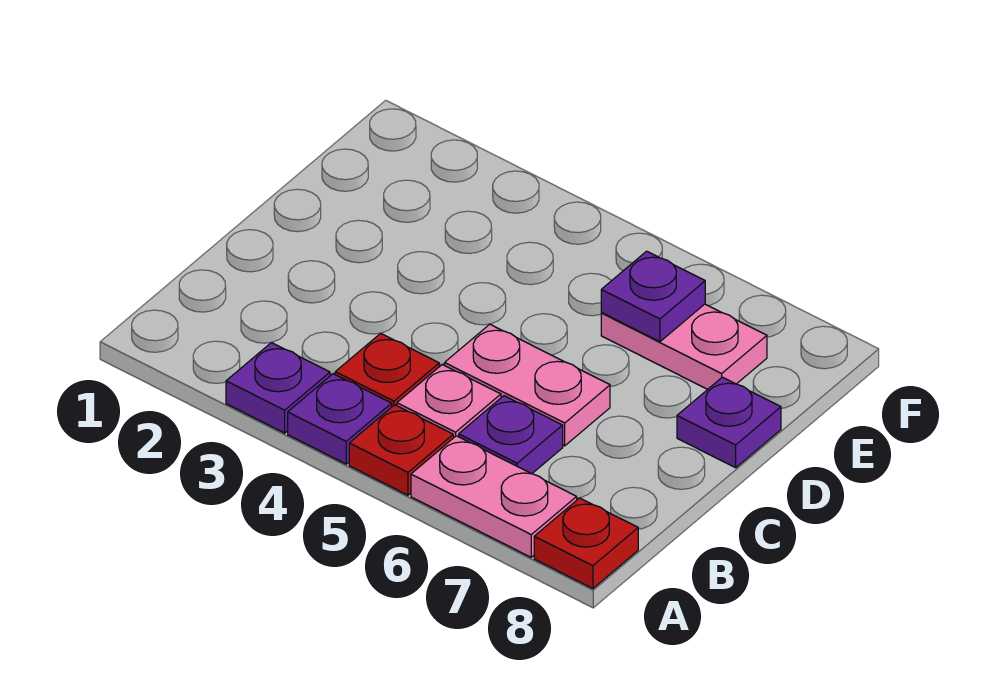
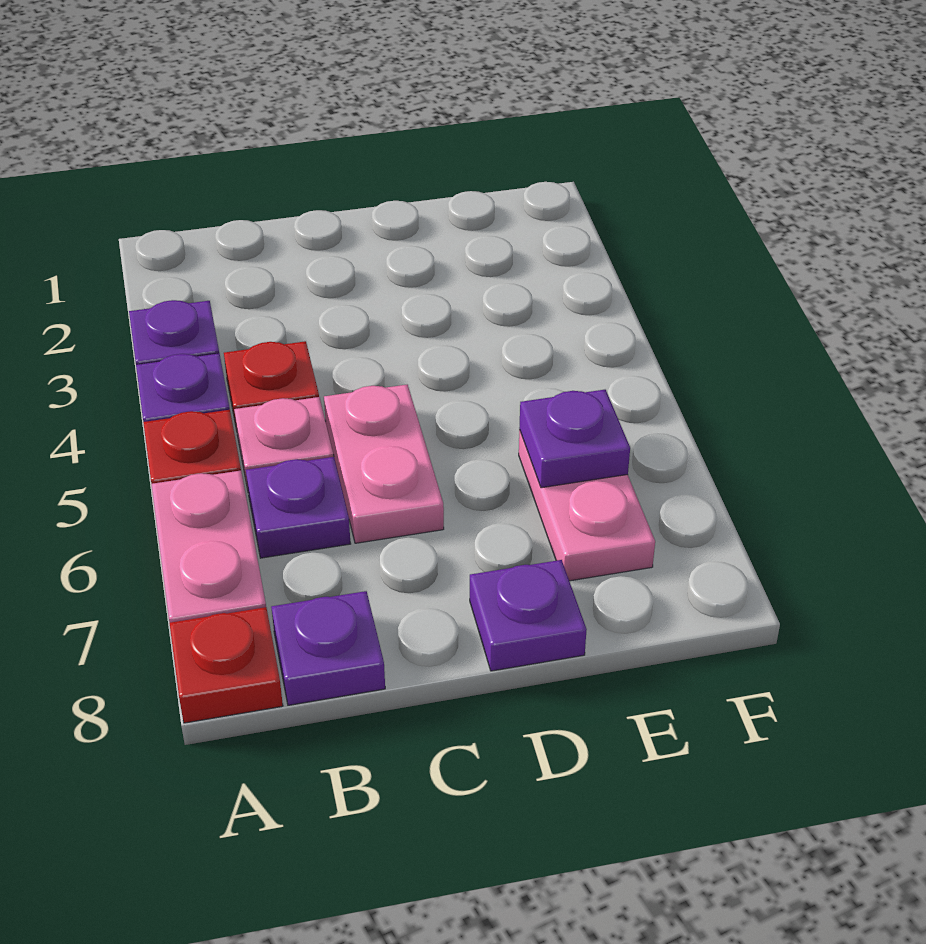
none -> purple plate B8 level 1

